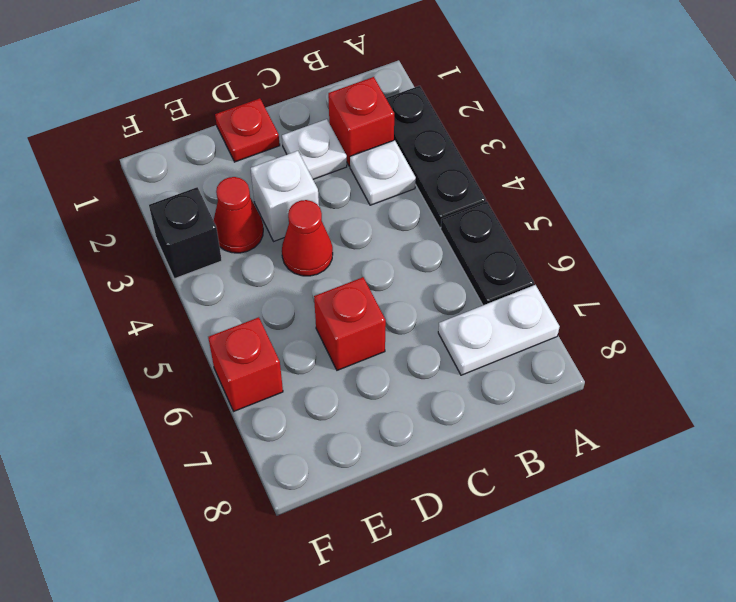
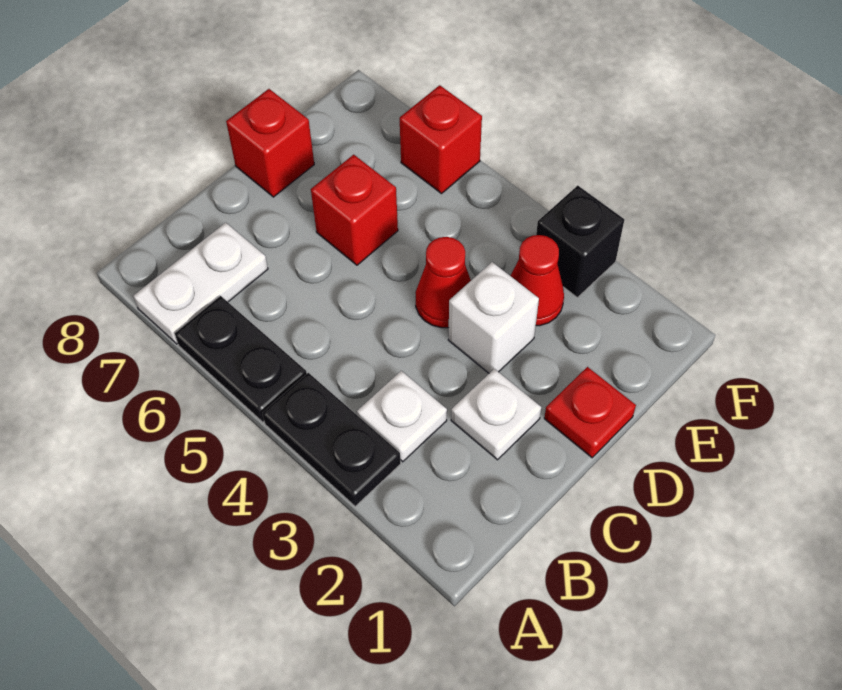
black plate A2:A4 level 1 -> black plate A3:A4 level 1
red brick B2 level 1 -> red brick D8 level 1

